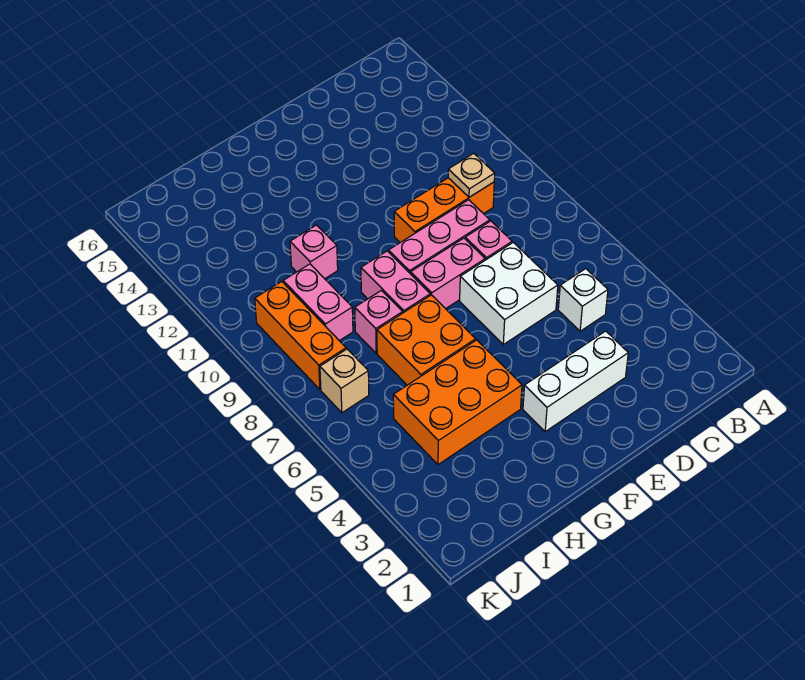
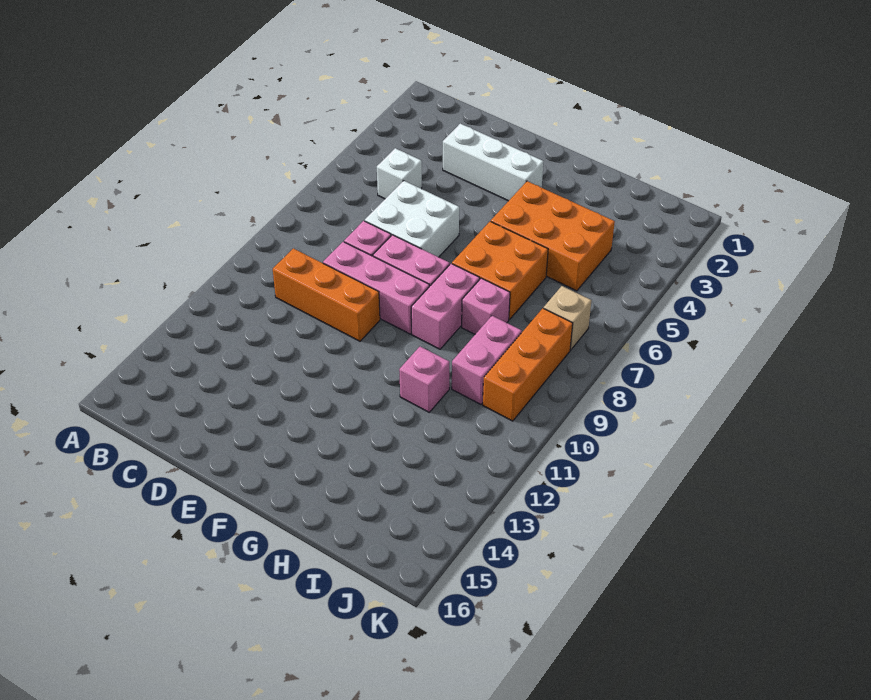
tan plate C10 level 2 -> none

